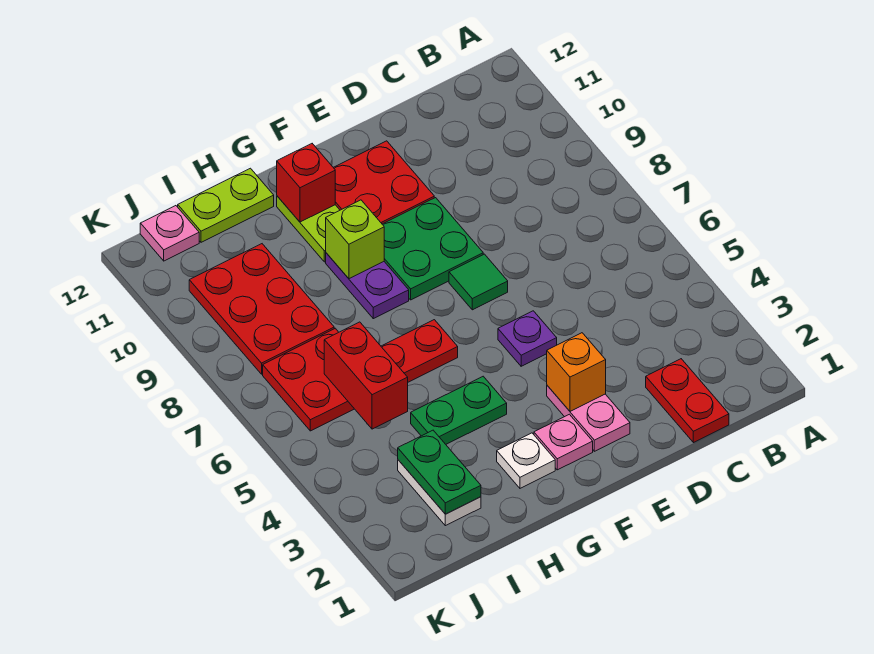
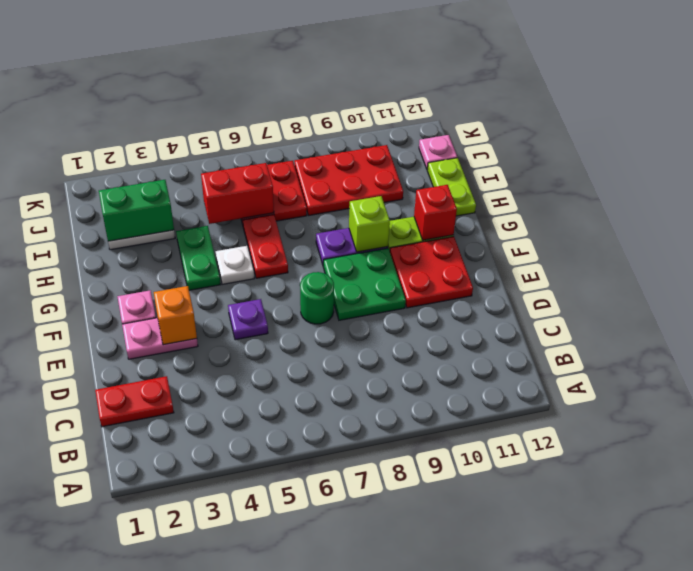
green tile E7 level 1 -> green round brick E7 level 1
white plate G2 level 1 -> white plate G5 level 1
green plate I2:I3 level 2 -> green brick I2:I3 level 2

